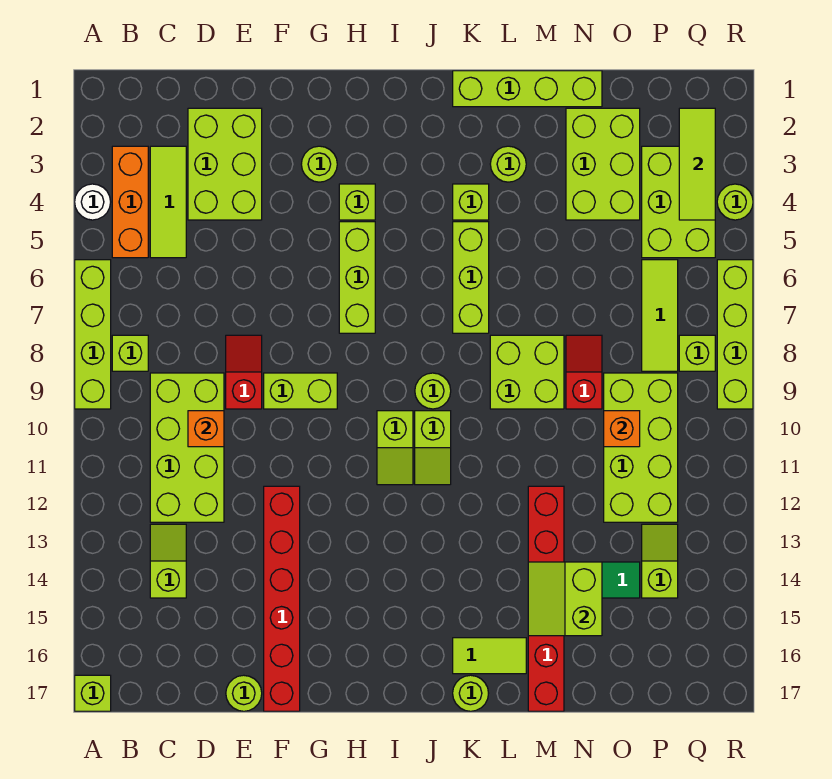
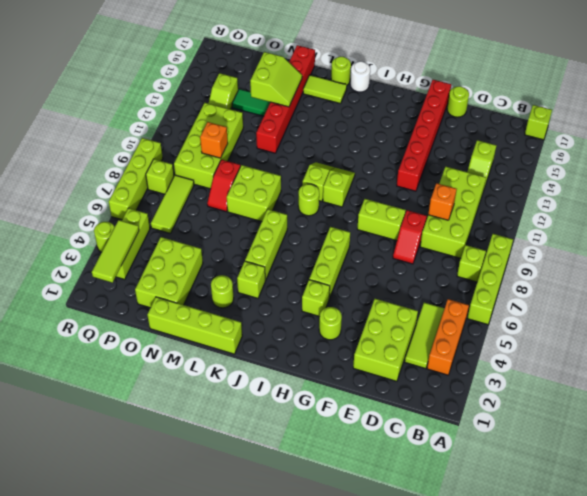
white round brick A4 level 1 -> white round brick J17 level 1
lime brick P3:Q5 level 1 -> lime brick Q3:Q5 level 1

